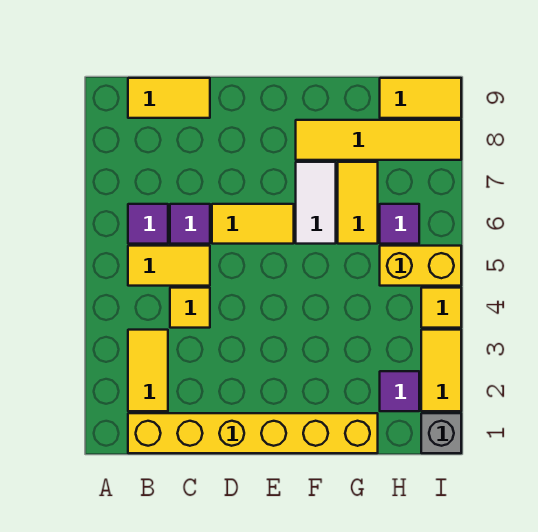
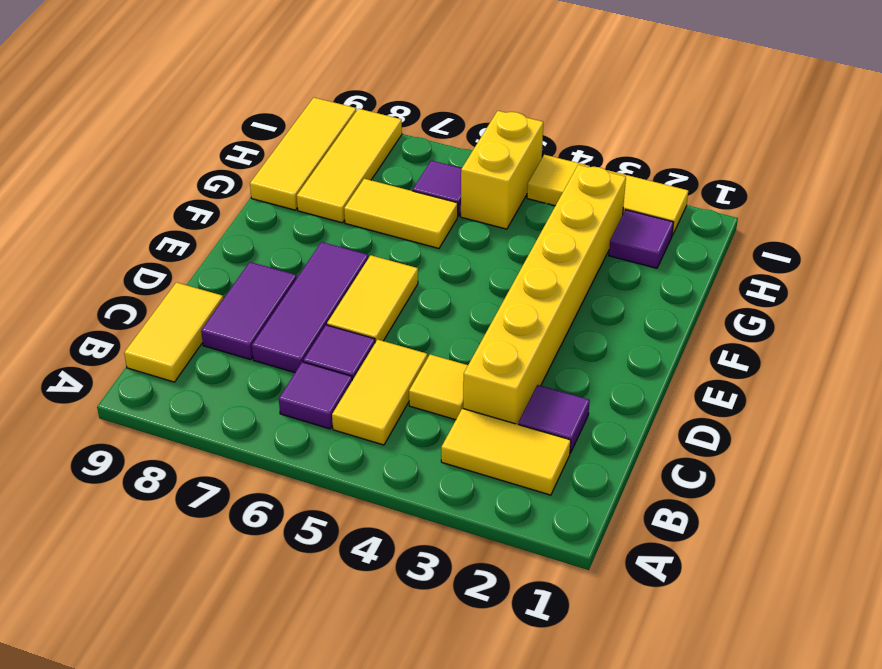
yellow brick B1:G1 level 1 -> yellow brick C3:H3 level 1
none -> purple tile C2 level 1
none -> purple tile C7:E7 level 1
none -> purple tile C8:D8 level 1
white tile F6:F7 level 1 -> none
yellow tile F8:I8 level 1 -> yellow tile G8:I8 level 1
yellow tile H9:I9 level 1 -> yellow tile G9:I9 level 1
grey brick I1 level 1 -> none

